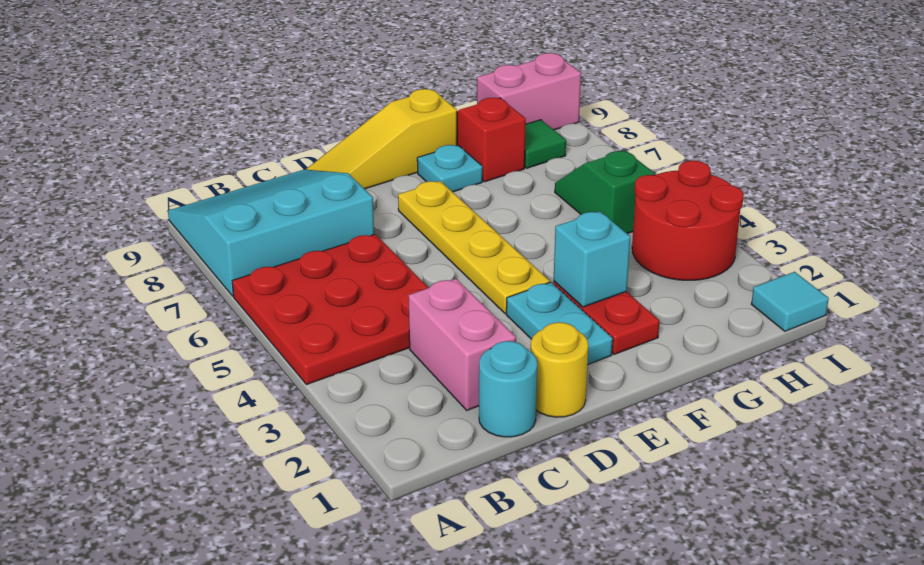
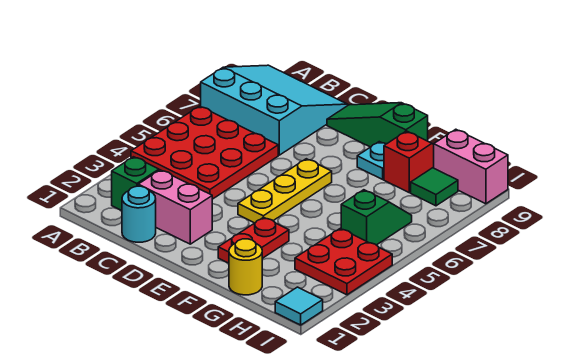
none -> green brick B2 level 1
pink brick C2:C3 level 1 -> pink brick C2:D2 level 1
yellow round brick D1 level 1 -> yellow round brick G1 level 1
yellow slope D9:F9 level 1 top F -> green slope D9:F9 level 1 top F
cyan plate E2:E3 level 1 -> none
yellow plate E4:E7 level 1 -> yellow plate E4:E6 level 1
cyan brick F3 level 2 -> none
red round brick H3:I4 level 1 -> red plate H3:I4 level 1

